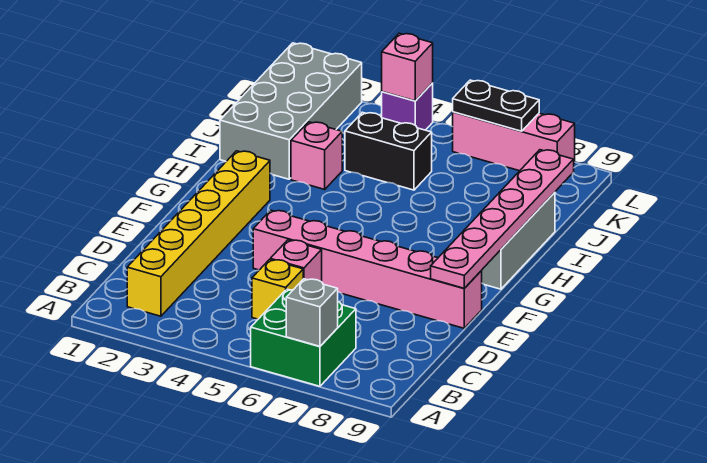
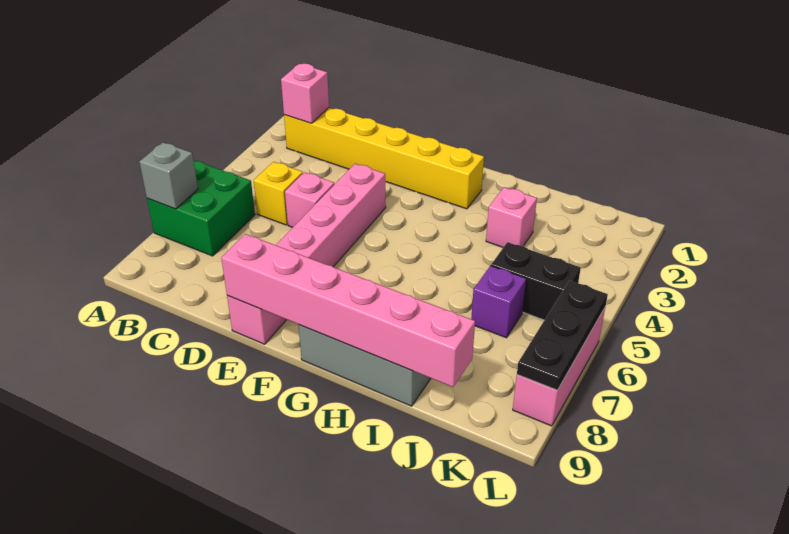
pink plate E9:J9 level 2 -> pink brick E9:J9 level 2
grey brick I1:L2 level 1 -> none
black brick J4:J5 level 1 -> black brick J5:K5 level 1
purple brick L4 level 1 -> purple brick J6 level 1
pink brick L4 level 2 -> pink brick B2 level 2
black plate L6:L7 level 2 -> black plate L6:L8 level 2

